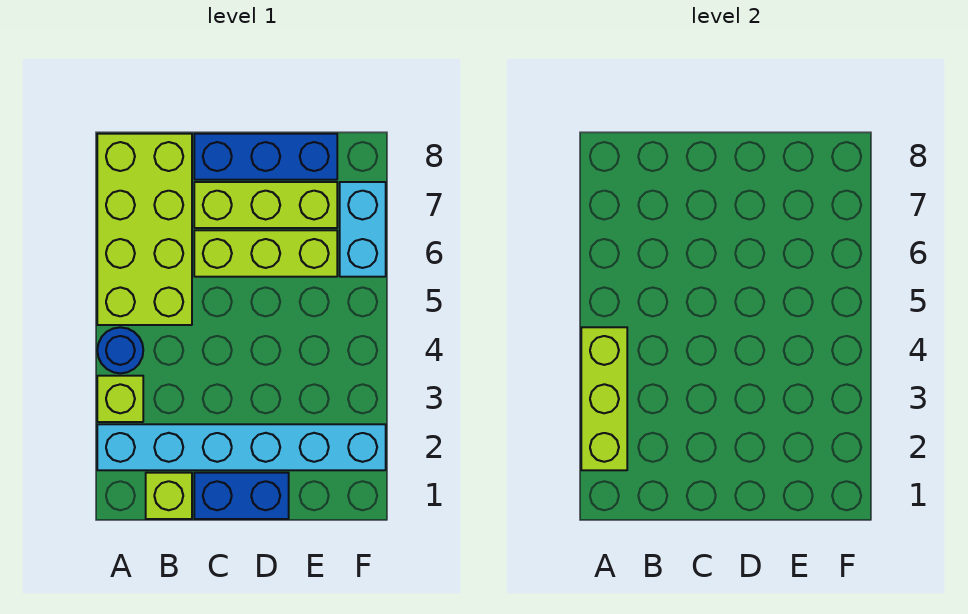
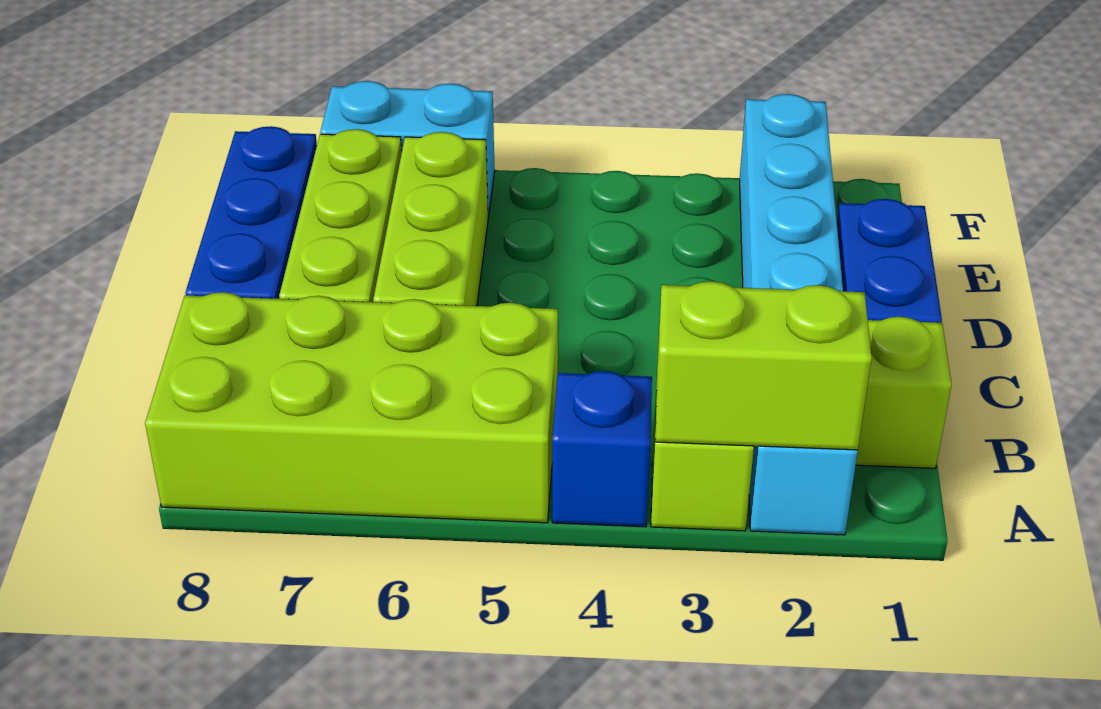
lime brick A2:A4 level 2 -> lime brick A2:A3 level 2
blue round brick A4 level 1 -> blue brick A4 level 1

